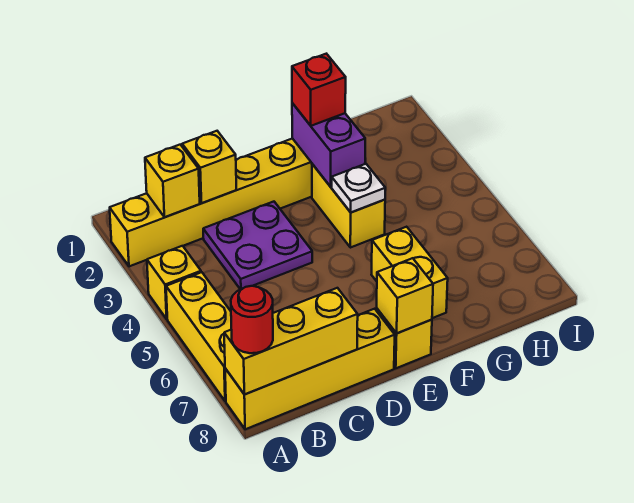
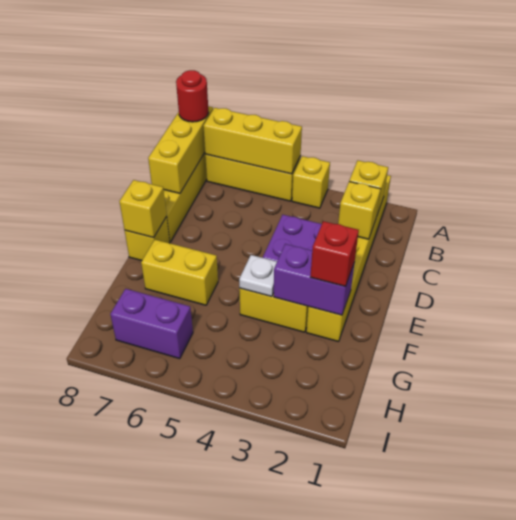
none -> yellow brick A5:A7 level 2
none -> purple brick H6:H7 level 1

